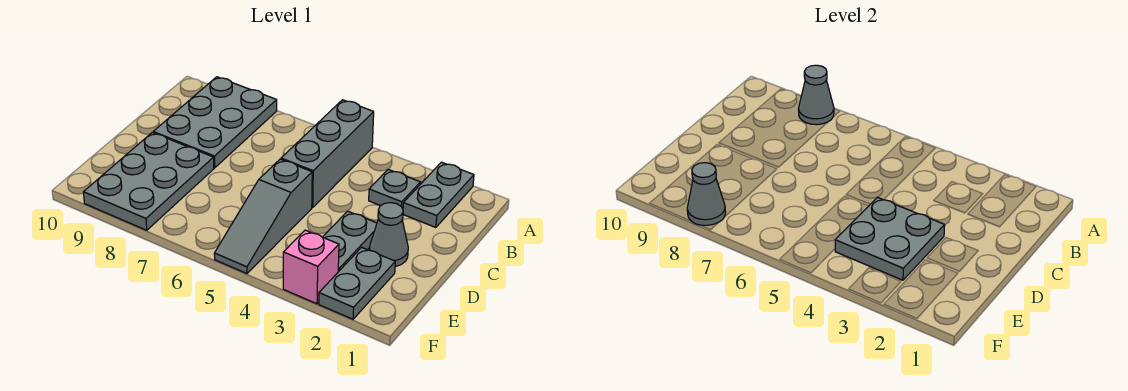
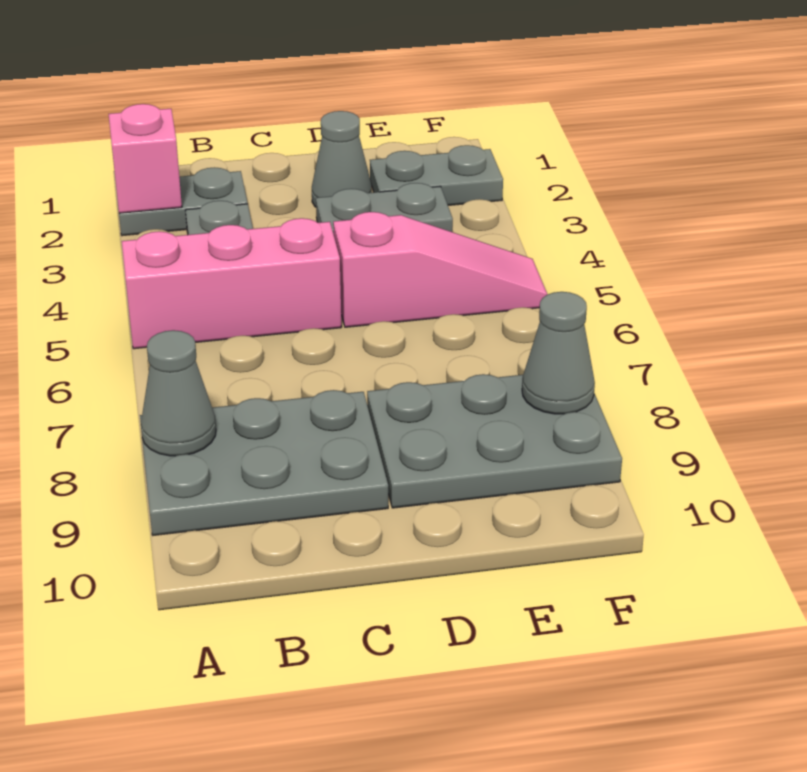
grey brick A5:C5 level 1 -> pink brick A5:C5 level 1
grey plate D3:E4 level 2 -> none
grey slope D5:F5 level 1 top D -> pink slope D5:F5 level 1 top D
pink brick F3 level 1 -> pink brick A2 level 2

